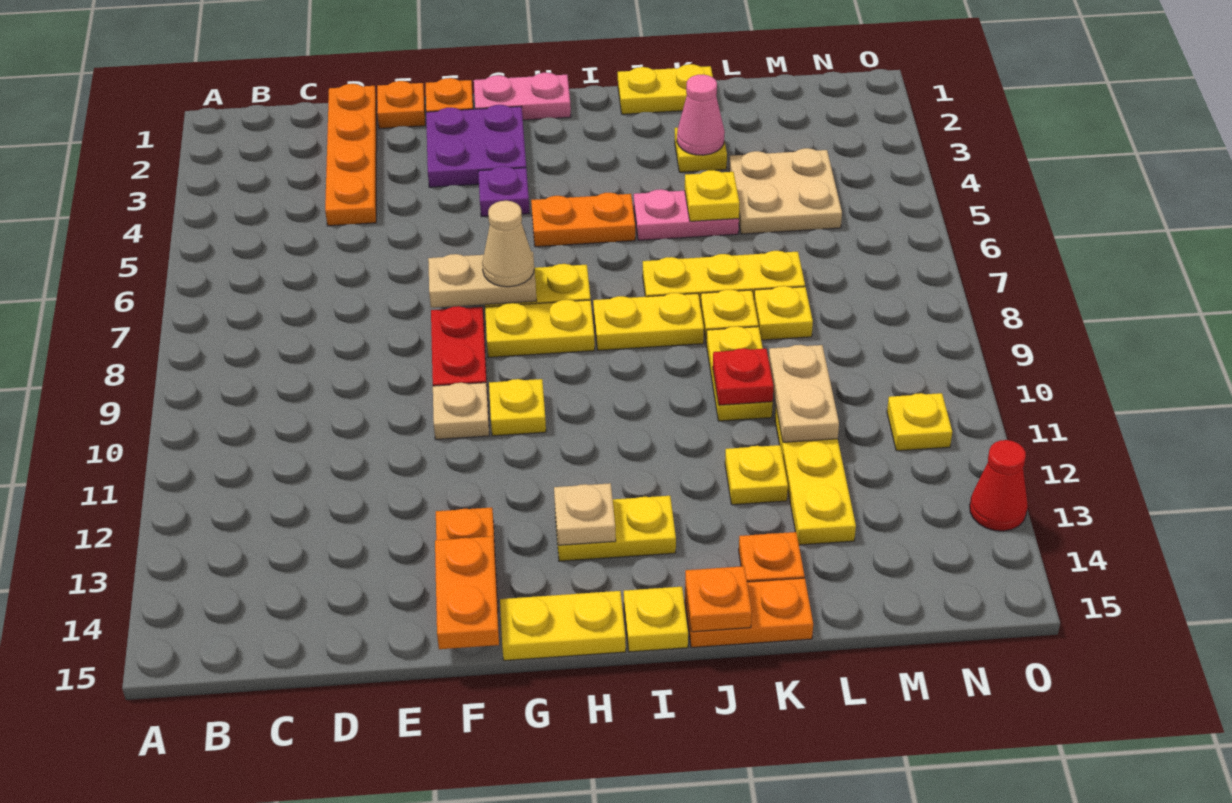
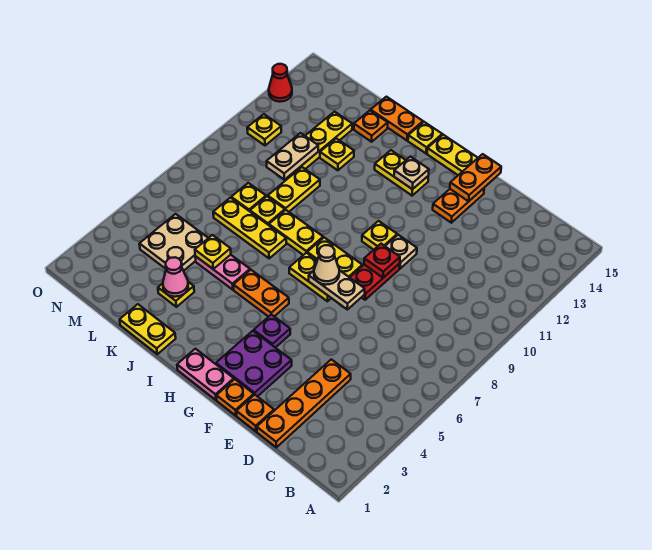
orange plate J15 level 2 -> none
red plate K10 level 2 -> red plate F9 level 2

